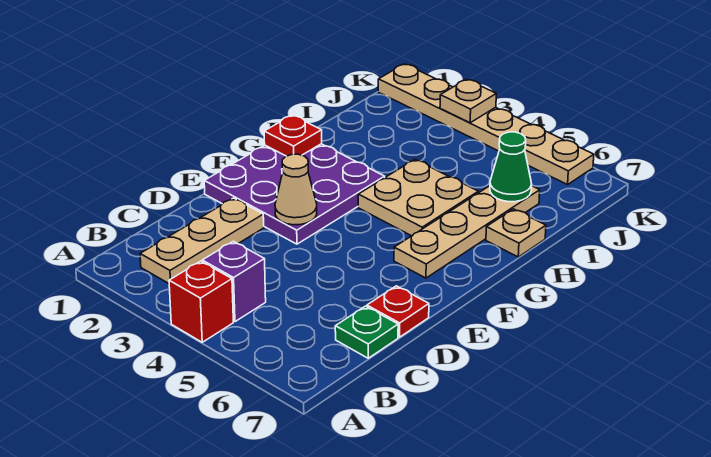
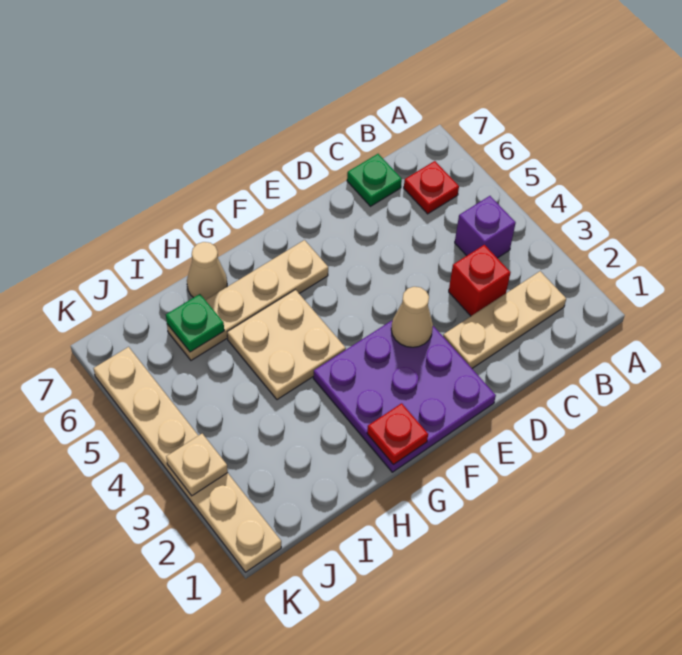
red brick A4 level 1 -> red brick C3 level 1
red plate D7 level 1 -> red plate B6 level 1
tan plate H7 level 1 -> tan cone H7 level 1
green cone I6 level 2 -> green plate I6 level 2

